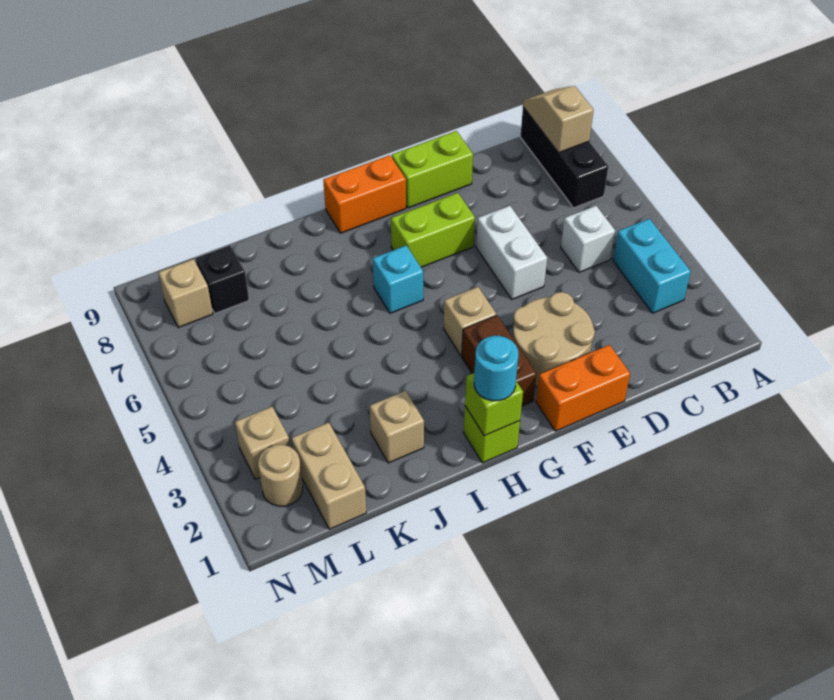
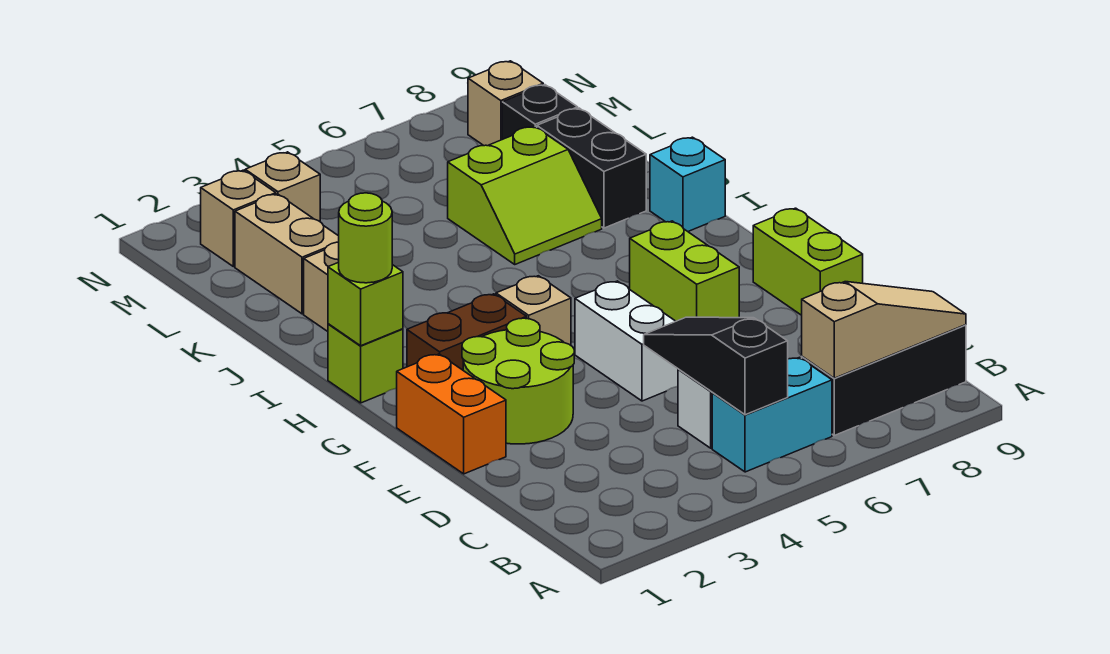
cyan brick B3:B4 level 1 -> cyan brick B5:B6 level 1
none -> black slope B5:D5 level 2 top B
tan slope B8:B9 level 2 top 8 -> tan slope B7:B9 level 2 top 7
tan round brick E2:F3 level 1 -> lime round brick E2:F3 level 1
white brick E5:E6 level 1 -> white brick E5:F5 level 1
orange brick G9:H9 level 1 -> none
cyan round brick H1 level 3 -> lime round brick H1 level 3
cyan brick H6 level 1 -> cyan brick I9 level 1
none -> lime slope J6:K7 level 1 top K
none -> black brick J8:K8 level 1
tan brick L1:L2 level 1 -> tan brick K2:L2 level 1
tan round brick M2 level 1 -> tan brick M2 level 1

